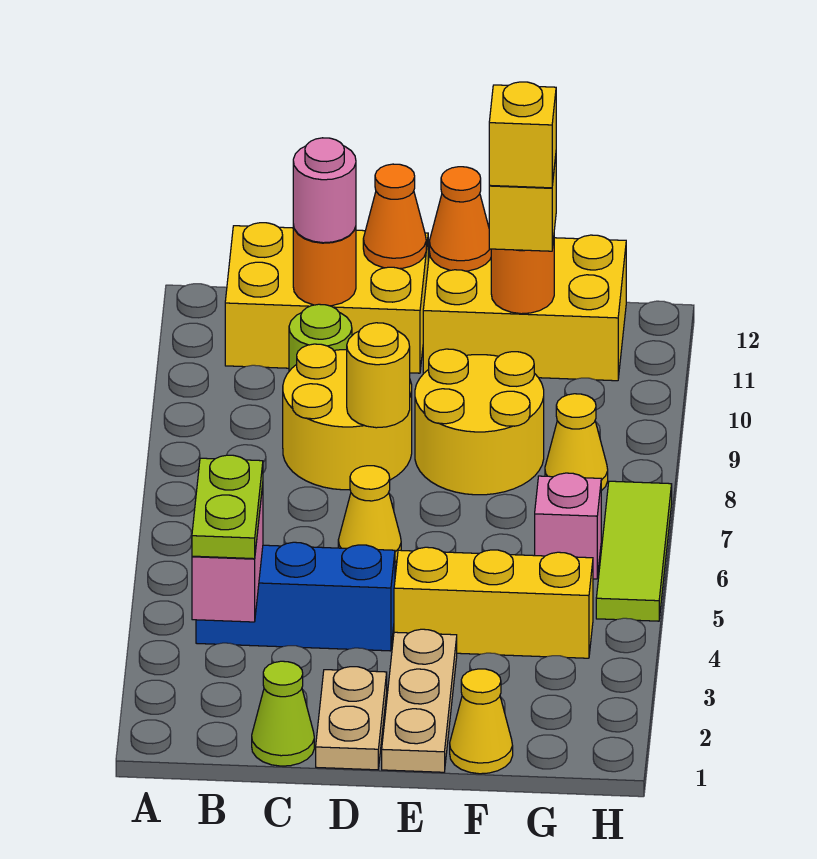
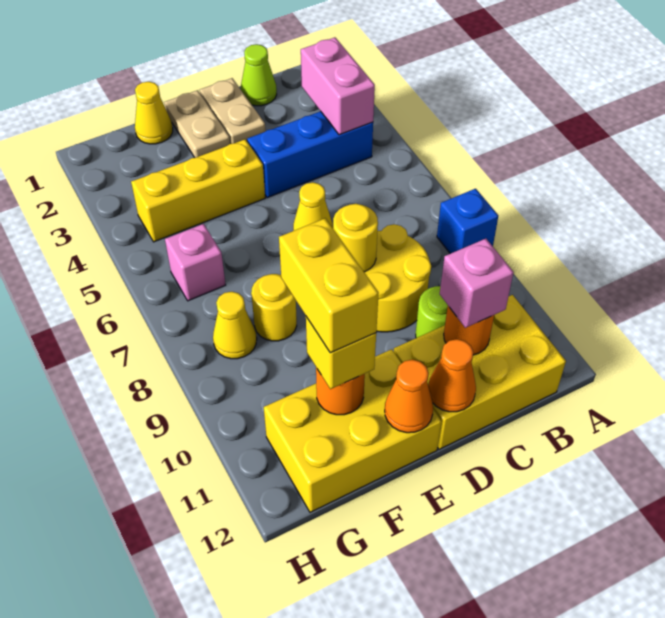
none -> blue brick A8 level 1
lime plate B3:B4 level 3 -> none
pink round brick C11 level 3 -> pink brick C11 level 3
tan plate E1:E3 level 1 -> tan plate E1:E2 level 1
yellow round brick E8:F9 level 1 -> yellow round brick F8 level 1
yellow brick F11 level 4 -> yellow brick F10:F11 level 4
lime tile H5:H7 level 1 -> none

